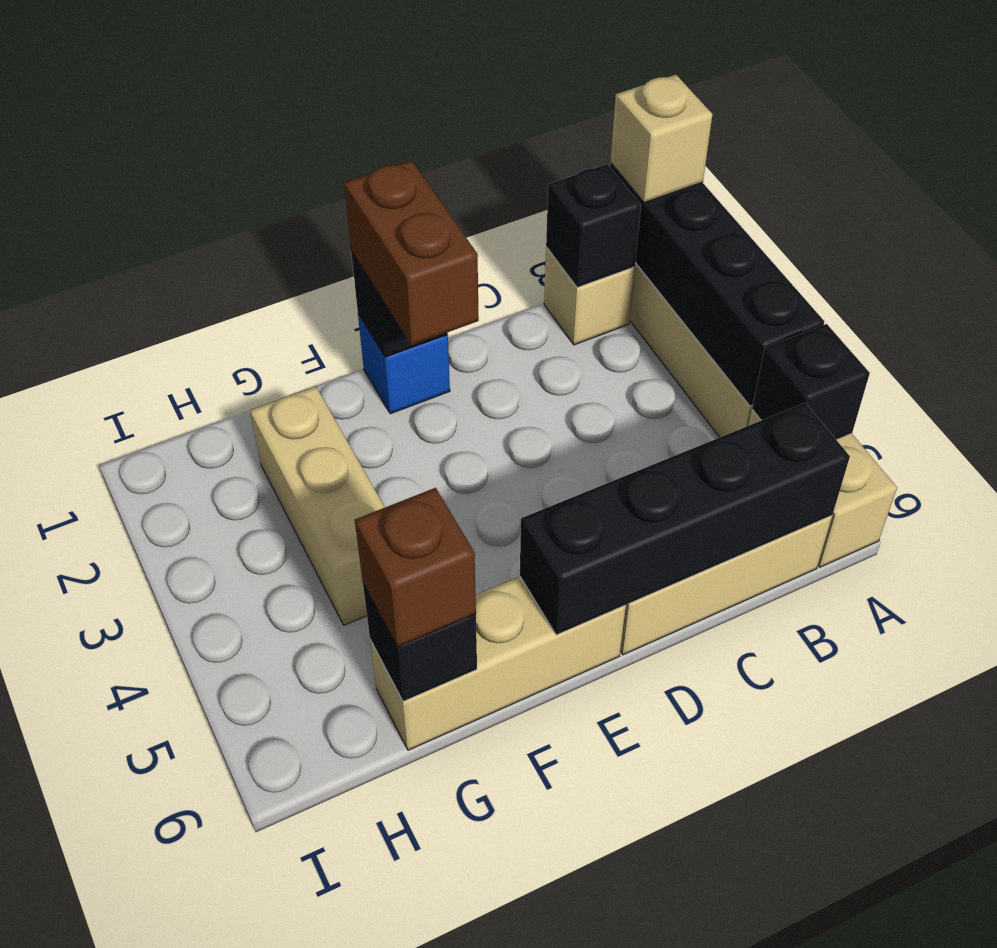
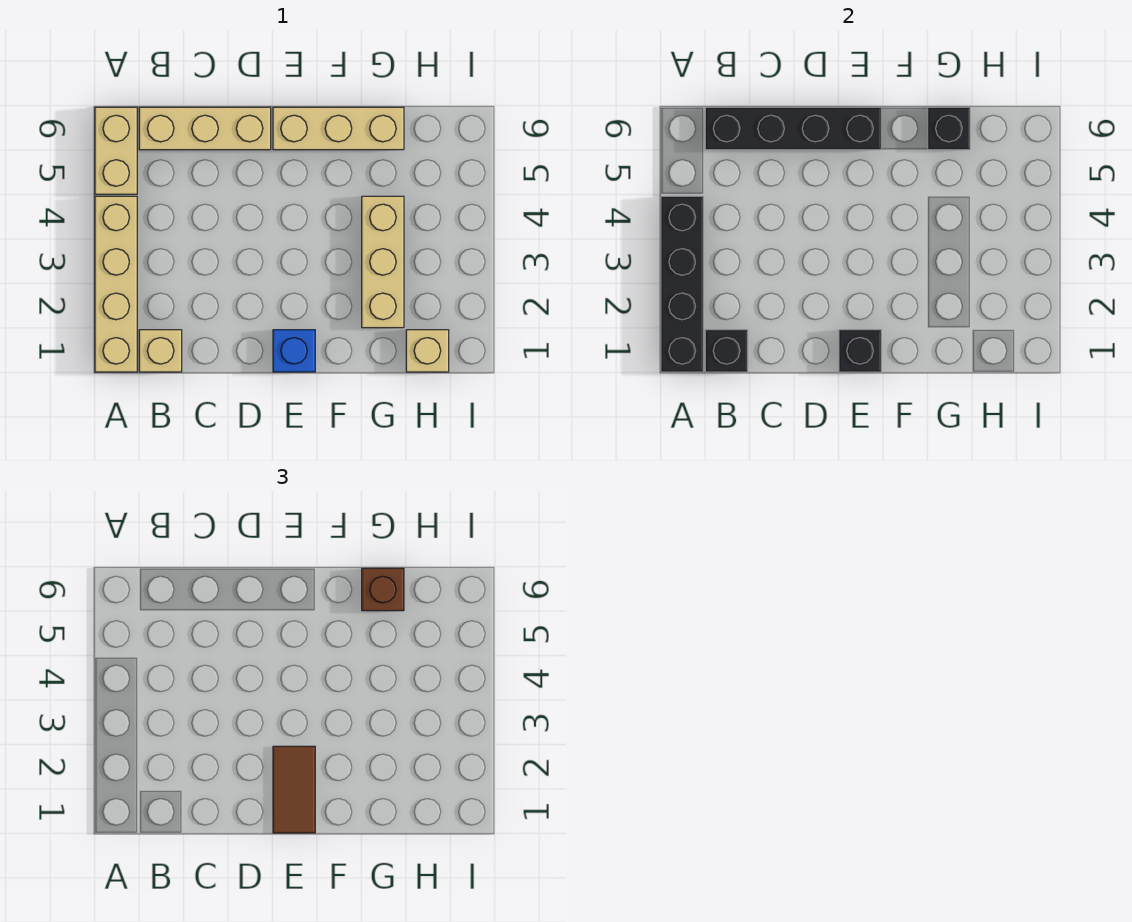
tan brick A1 level 3 -> tan brick H1 level 1
black brick A5 level 2 -> none
brown brick E1:E2 level 3 -> brown tile E1:E2 level 3

